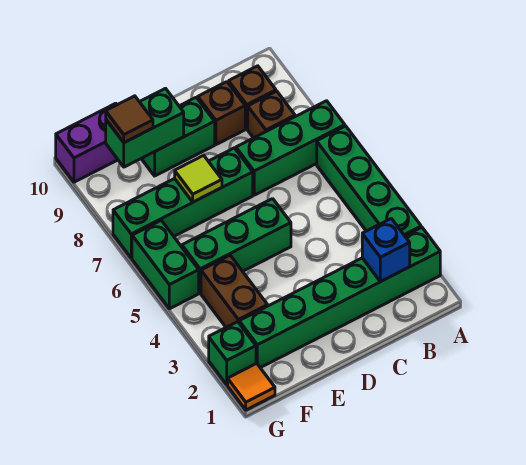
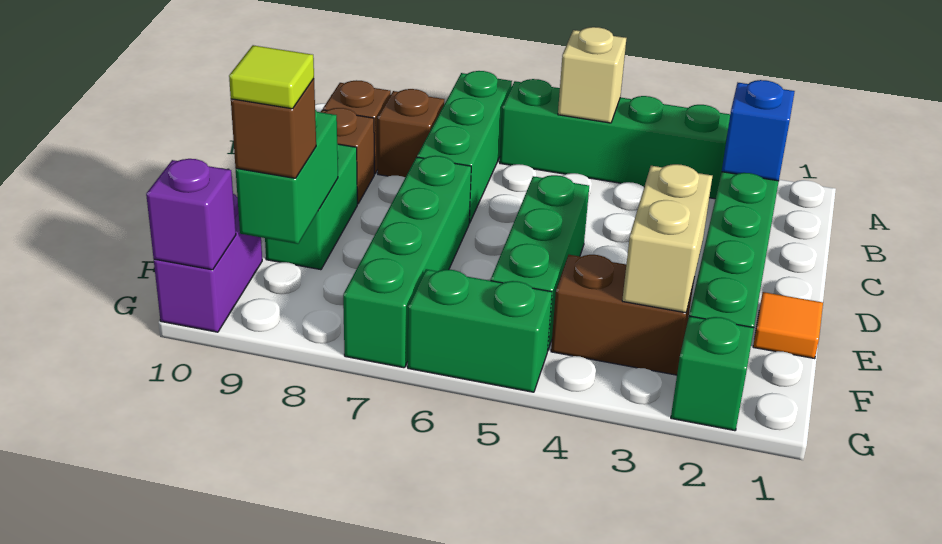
none -> tan brick A5 level 2
none -> tan brick E3:F3 level 2
lime tile E7 level 2 -> lime tile F9 level 4
brown tile F9 level 3 -> brown brick F9 level 3
orange tile G1 level 1 -> orange tile E1 level 1
none -> purple brick G10 level 2

